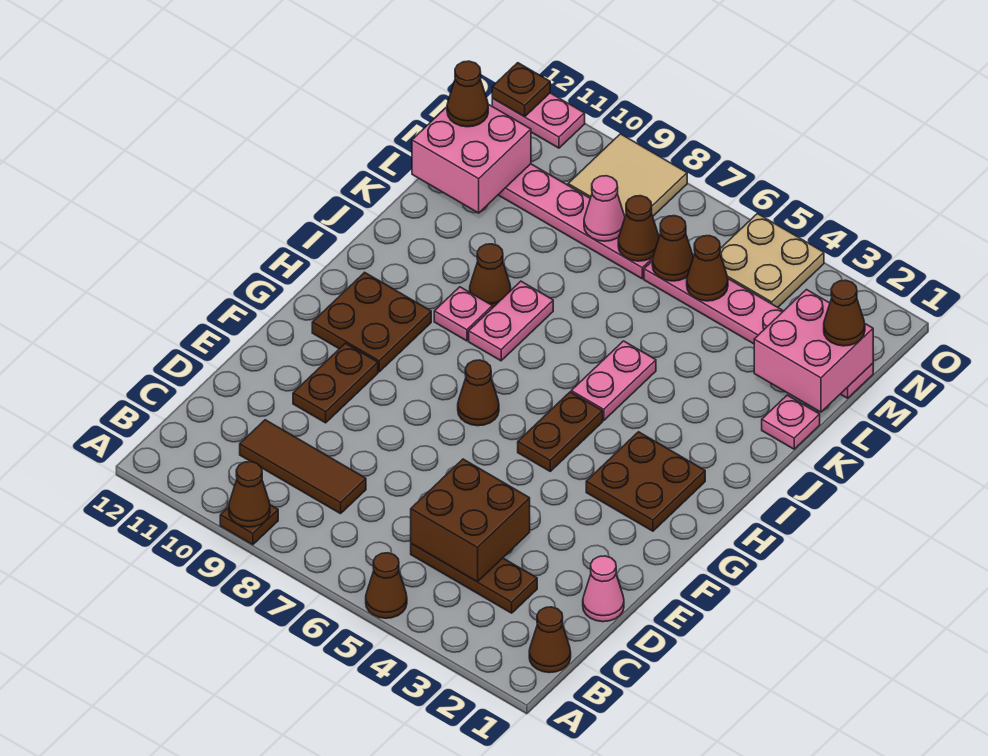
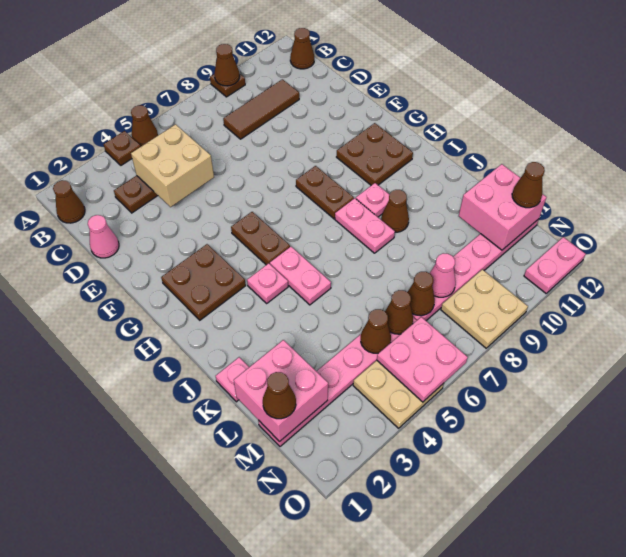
brown brick C4:D5 level 2 -> tan brick C4:D5 level 2
brown plate E10:F10 level 1 -> brown plate G8:H8 level 1
brown cone G7 level 1 -> brown cone B12 level 1
none -> pink plate I4 level 1
none -> pink plate N5:O6 level 2
tan tile N8:O9 level 1 -> tan plate N8:O9 level 1
brown plate O12 level 2 -> brown plate A4 level 1

